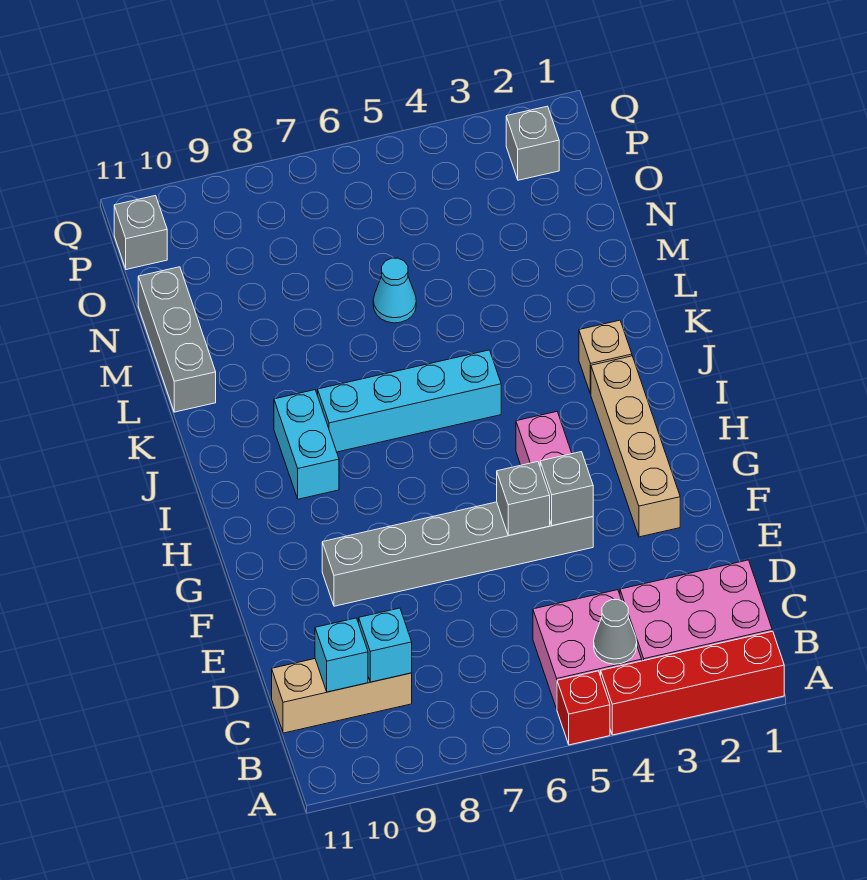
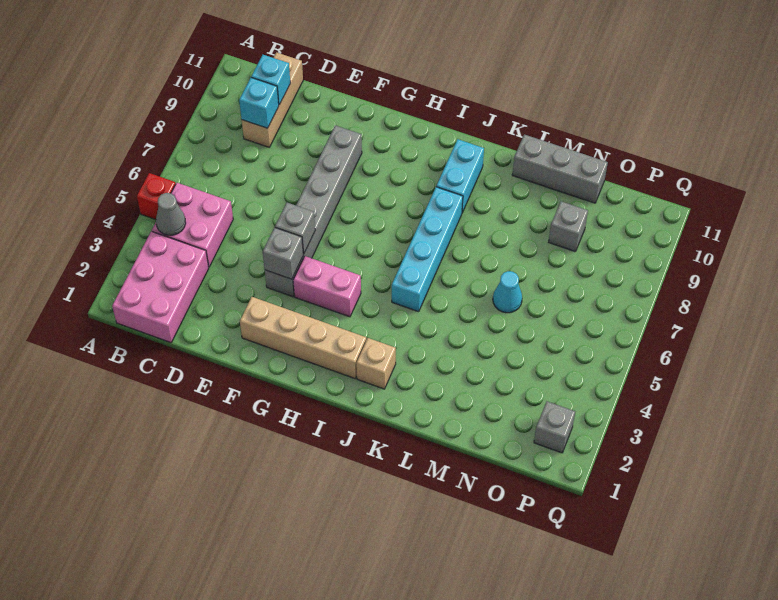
red brick A1:A4 level 1 -> none
cyan brick I9:J9 level 1 -> cyan brick J9:J10 level 1
grey brick P11 level 1 -> grey brick N9 level 1

